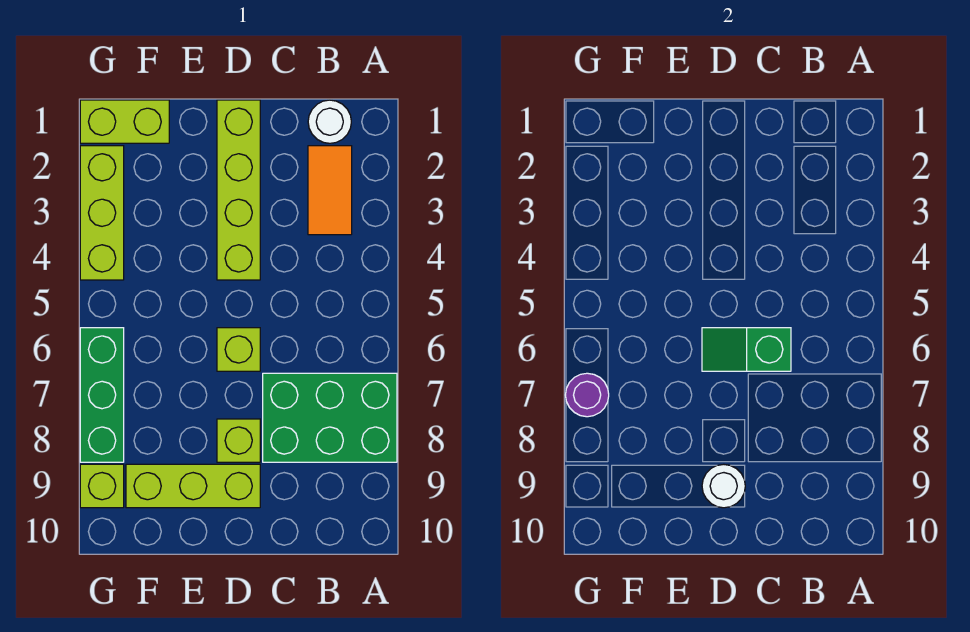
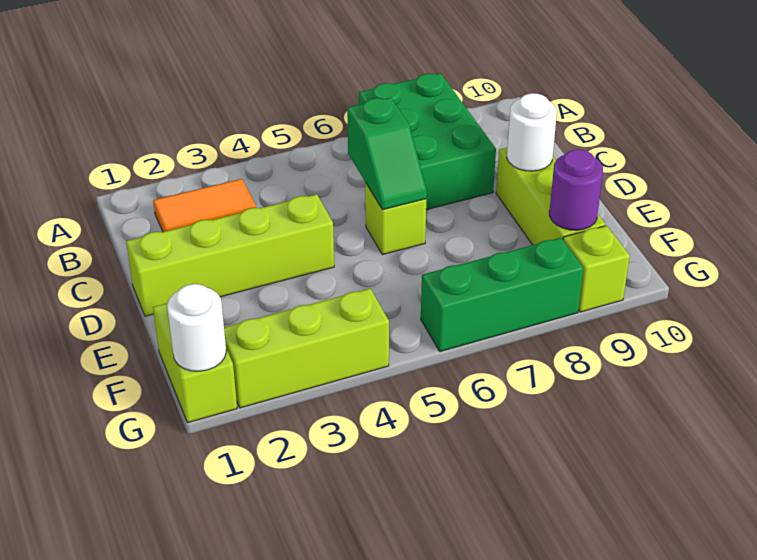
white round brick B1 level 1 -> white round brick G1 level 2
lime brick D8 level 1 -> none
purple round brick G7 level 2 -> purple round brick F9 level 2

